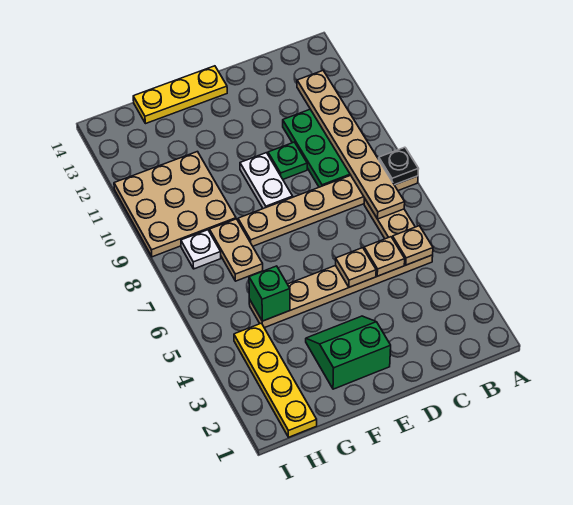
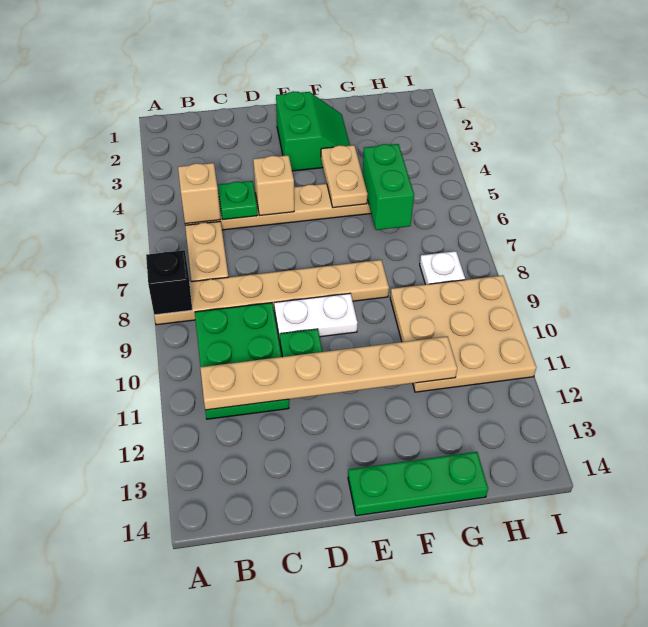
black plate A8 level 2 -> black brick A8 level 2
tan plate B5 level 2 -> tan brick B5 level 2
tan plate B7:B12 level 2 -> tan plate B11:G11 level 2
tan plate C5 level 2 -> green plate C5 level 2
tan plate D5 level 2 -> tan brick D5 level 2
green slope E2:F3 level 1 top 2 -> green slope E2:F3 level 1 top E
white plate E9:E10 level 1 -> white plate D9:E9 level 1
yellow plate E14:G14 level 1 -> green plate E14:G14 level 1
green brick G5 level 2 -> green brick G5:G6 level 2
tan plate G7:G8 level 1 -> tan plate F4:F5 level 2
yellow plate H1:H4 level 1 -> none

